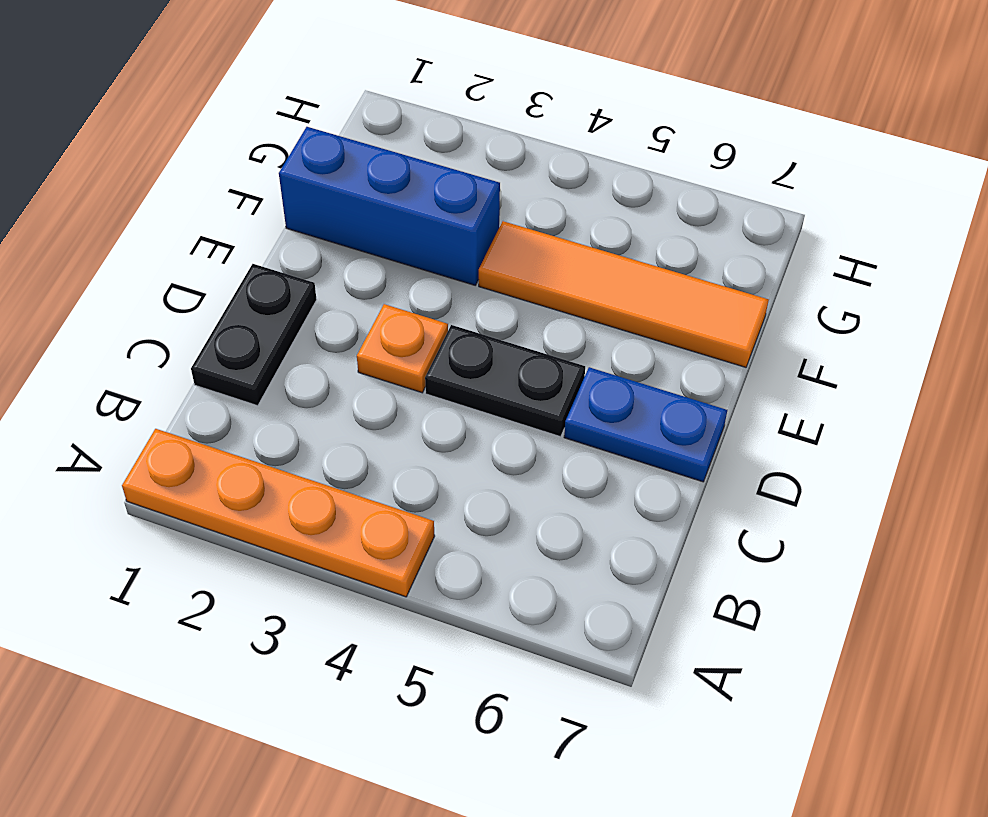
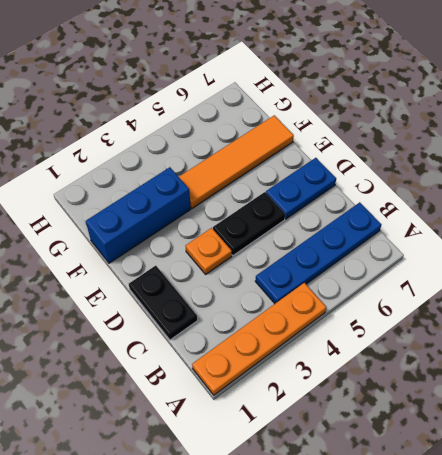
none -> blue plate B4:B7 level 1

